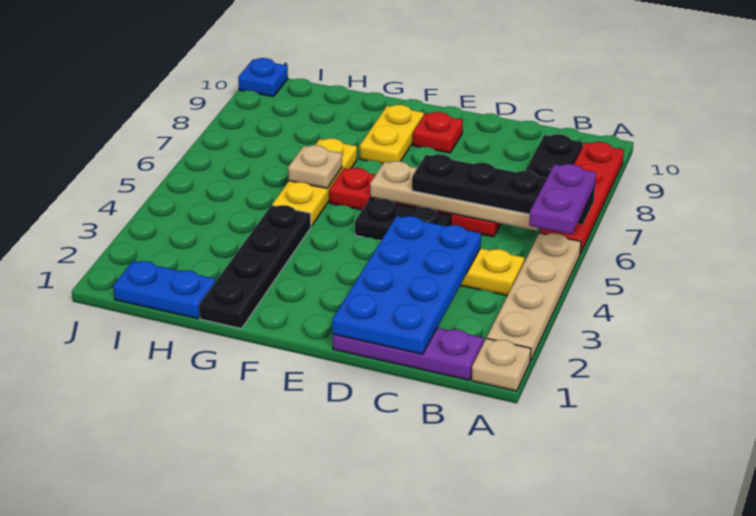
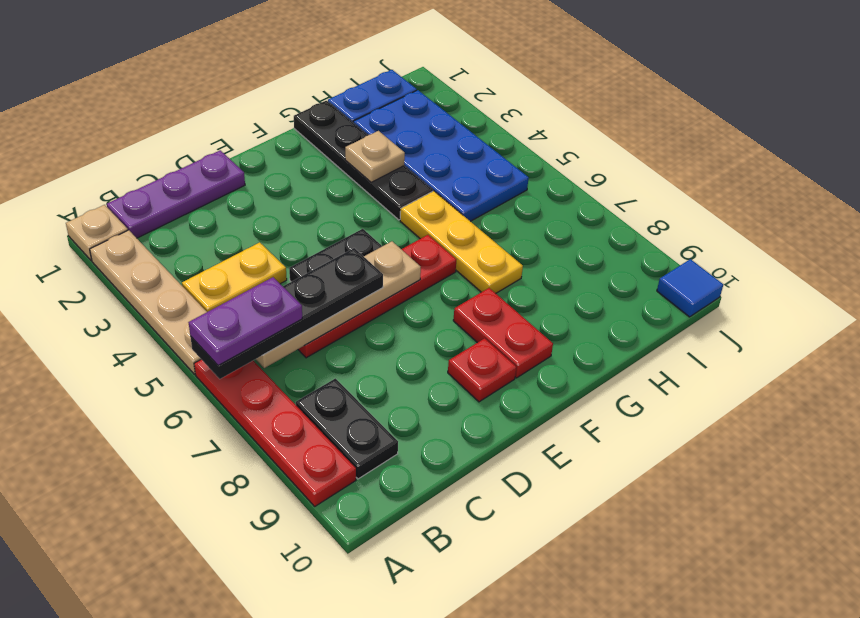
purple plate A5:A6 level 4 -> purple plate A6:B6 level 4
blue plate C1:D4 level 2 -> blue plate H2:I5 level 1
yellow plate F8:F9 level 1 -> red plate F8:F9 level 1
tan plate G6 level 2 -> tan plate G3 level 2
blue plate J10 level 1 -> blue tile J10 level 1

